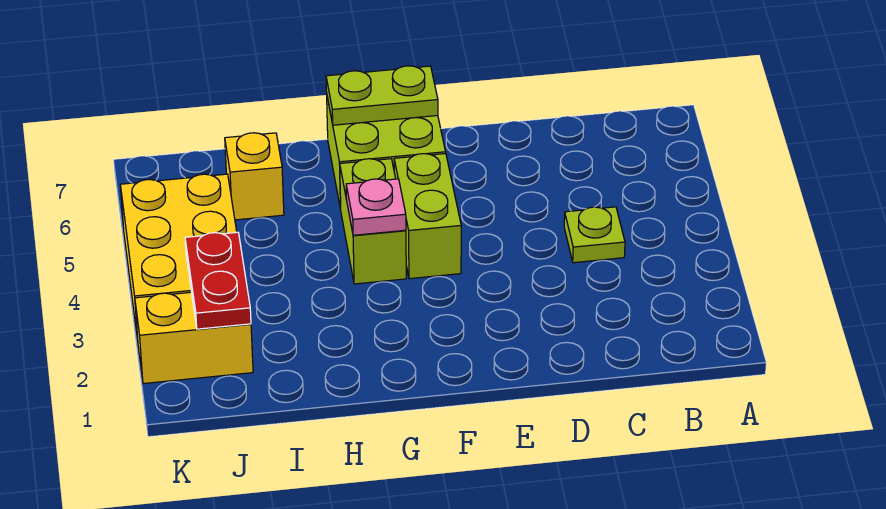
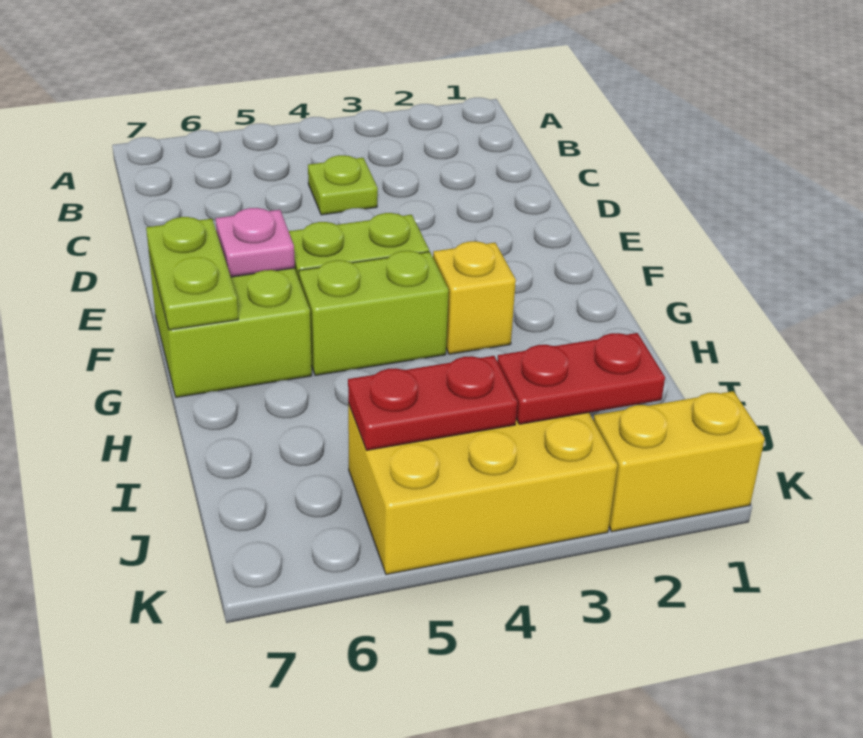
pink plate G4 level 2 -> pink plate F6 level 2
yellow brick I6 level 1 -> yellow brick G3 level 1
yellow brick J2:K2 level 1 -> yellow brick K1:K2 level 1
none -> red plate J4:J5 level 2

